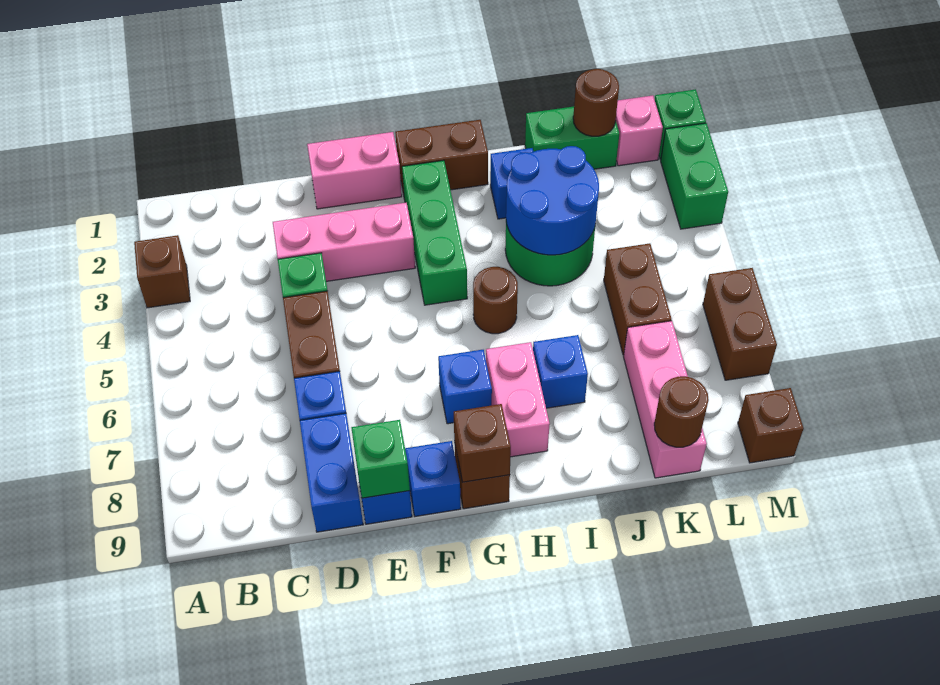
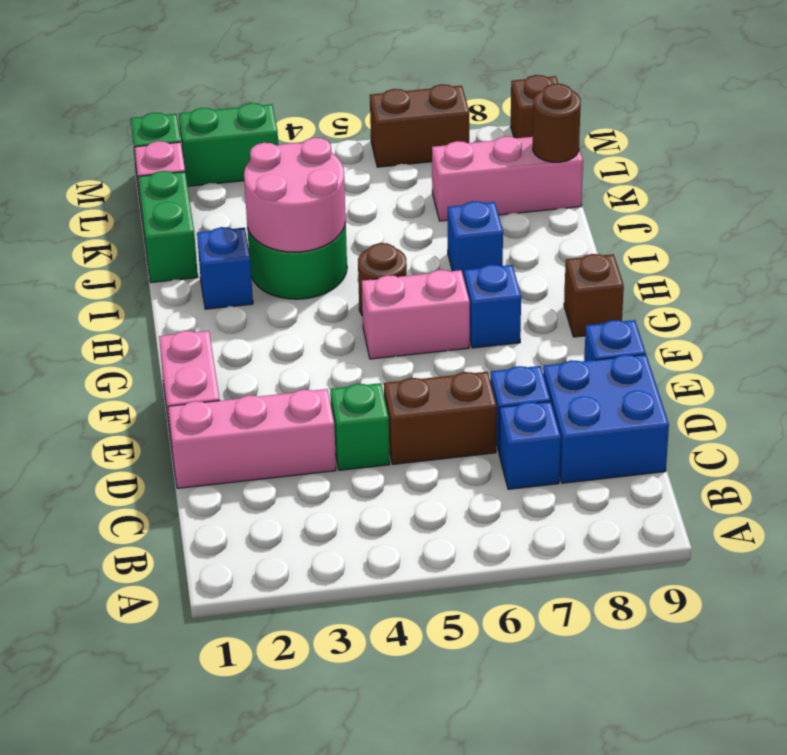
brown brick A3 level 1 -> none
pink brick D3:F3 level 1 -> pink brick D1:D3 level 1
blue brick D8:D9 level 1 -> blue brick C8:D9 level 1
green brick E9 level 2 -> none
blue brick F9 level 1 -> blue brick C7 level 1
brown brick G1:H1 level 1 -> none
green brick G2:G4 level 1 -> none
brown brick G9 level 2 -> none
pink brick H7:H8 level 1 -> pink brick G5:G6 level 1
blue round brick I3:J4 level 2 -> pink round brick I3:J4 level 2
brown round brick K1 level 2 -> none
brown brick K5:K6 level 1 -> none

